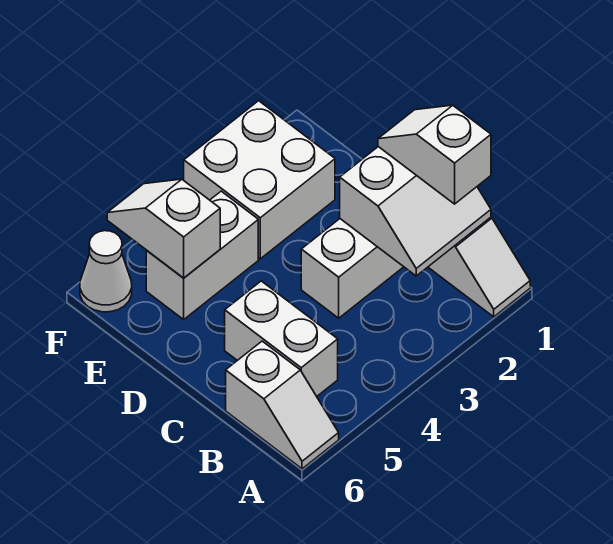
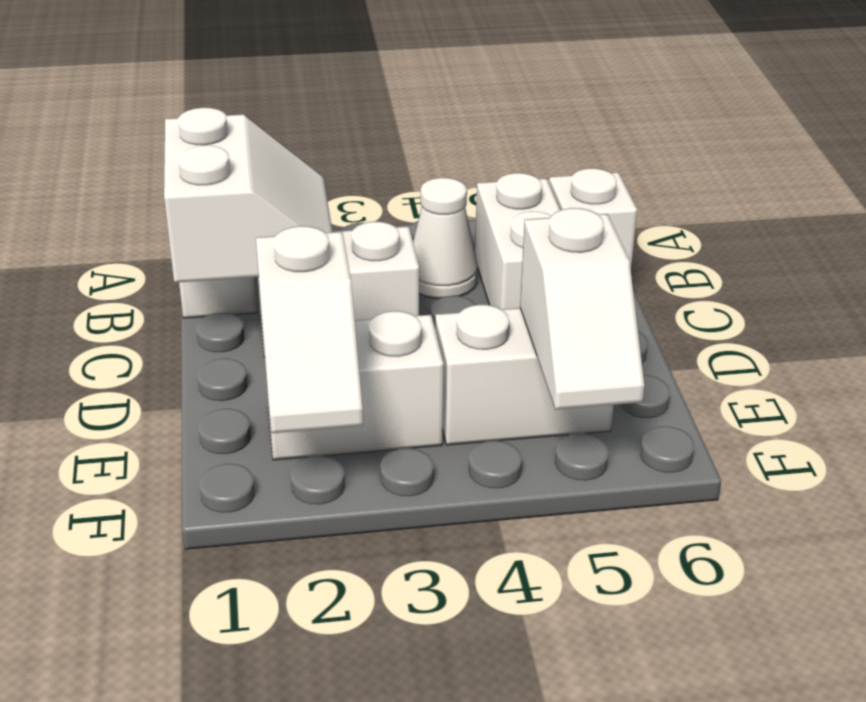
white slope B1:C2 level 2 top C -> white slope B1:C2 level 2 top 1
white slope B1:C1 level 3 top B -> white slope E2:F2 level 2 top E
white brick E2:F3 level 1 -> white brick E2:E3 level 1
white cone F6 level 1 -> white cone B4 level 1

